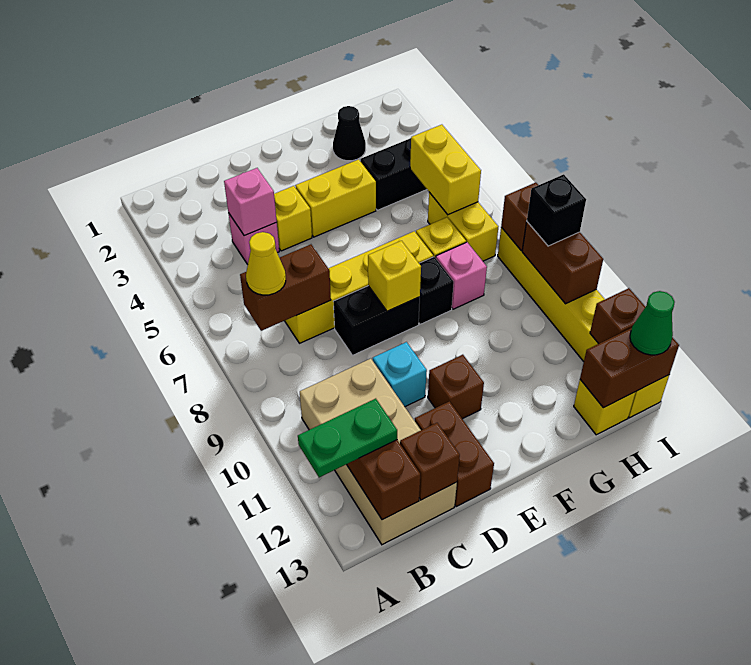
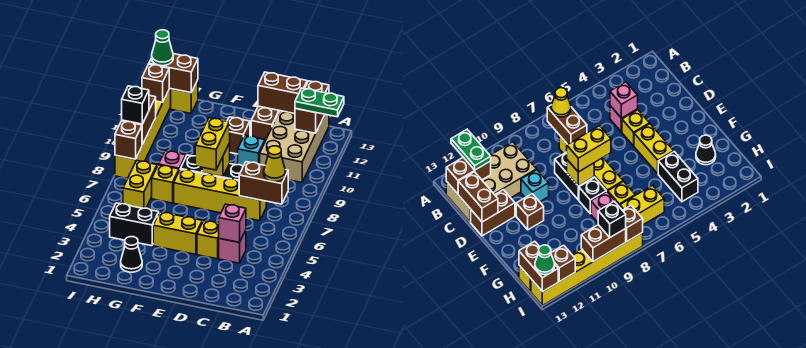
brown brick C13 level 2 -> brown brick C13:D13 level 2
yellow brick H5:H6 level 2 -> yellow brick E7:E8 level 3

